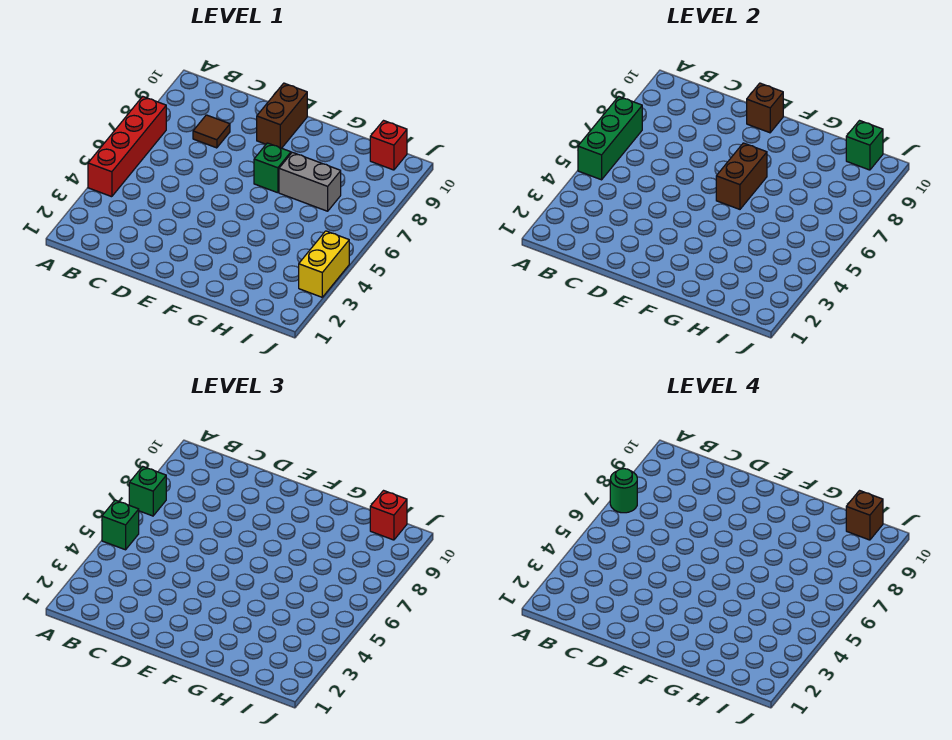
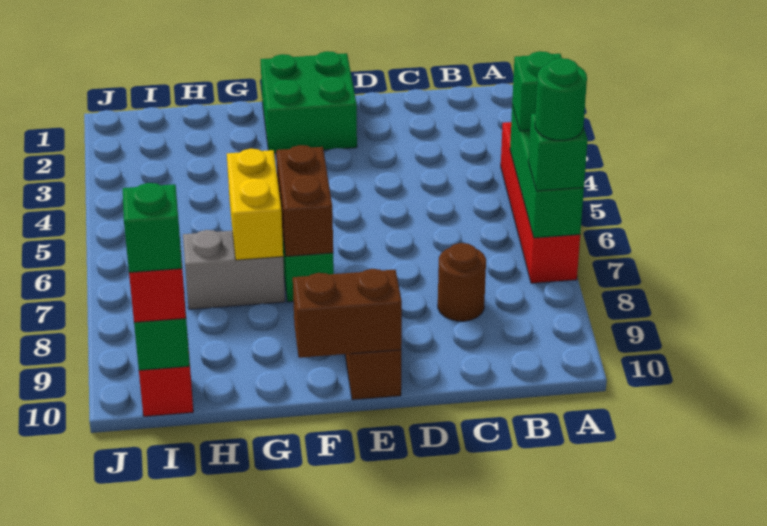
brown tile C8 level 1 -> brown round brick C8 level 1
none -> green brick E1:F2 level 1
brown brick E10 level 2 -> brown brick E10:F10 level 2
brown brick I10 level 4 -> green brick I10 level 4
yellow brick J3:J4 level 1 -> yellow brick G6:G7 level 2

